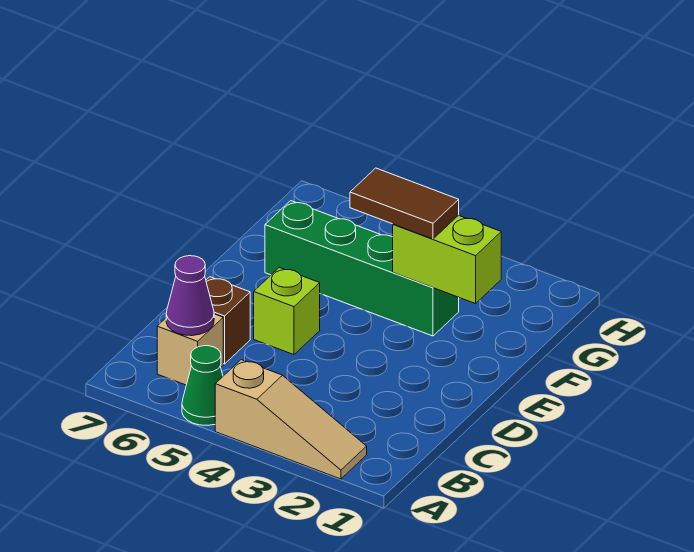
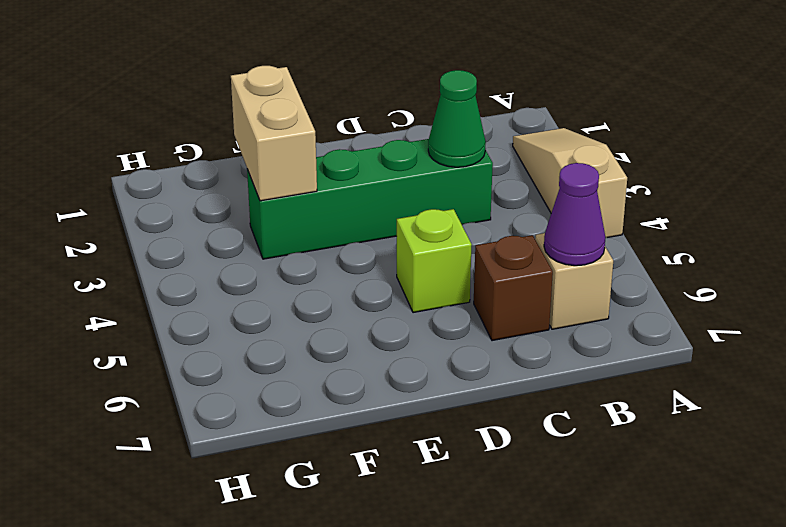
green cone A5 level 1 -> green cone C3 level 2
lime brick F2:F3 level 2 -> tan brick F2:F3 level 2
green brick F3:F6 level 1 -> green brick C3:F3 level 1
brown tile F3:F4 level 3 -> none

